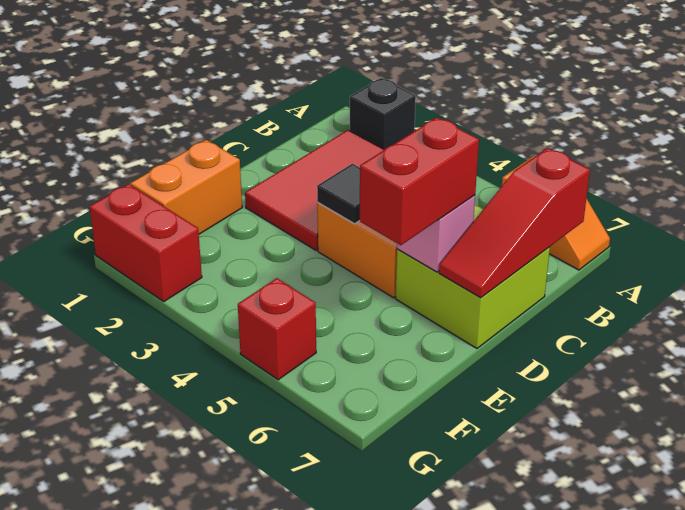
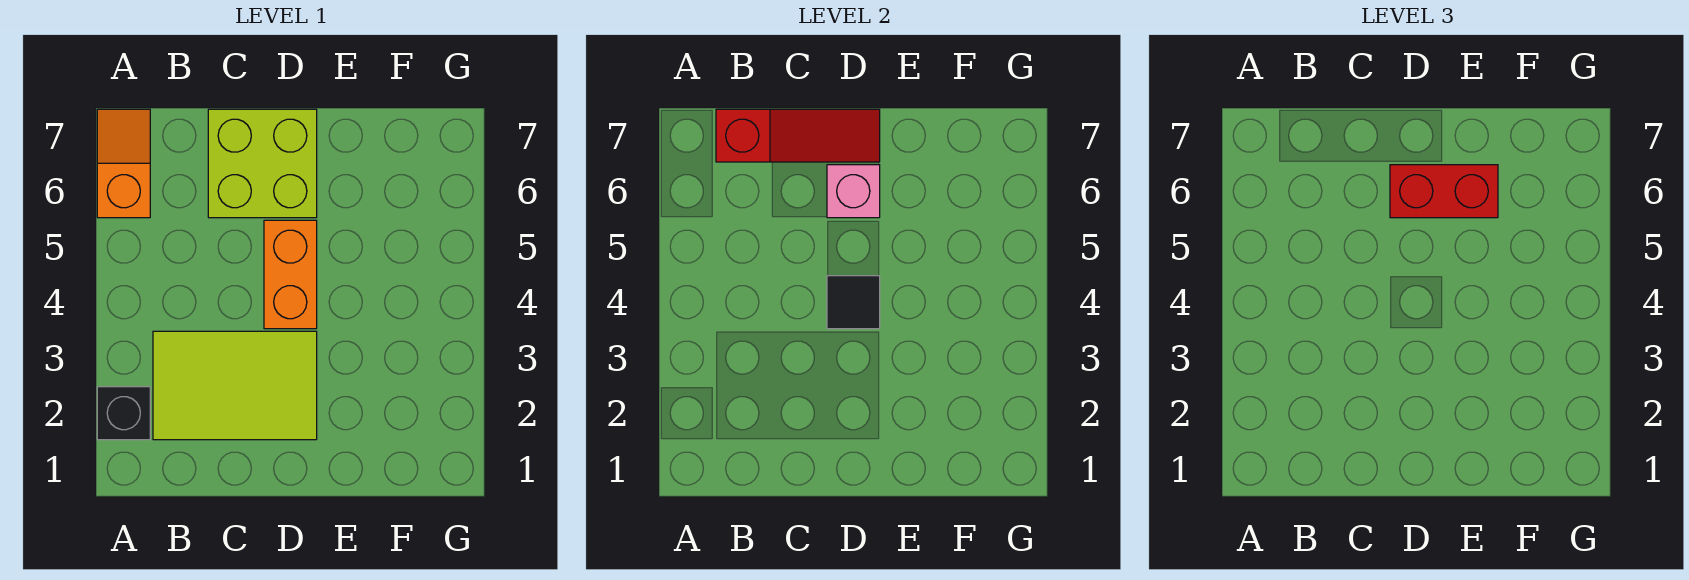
red tile B2:D3 level 1 -> lime tile B2:D3 level 1
orange brick E1:F1 level 1 -> none
red brick G1:G2 level 1 -> none
red brick G5 level 1 -> none

